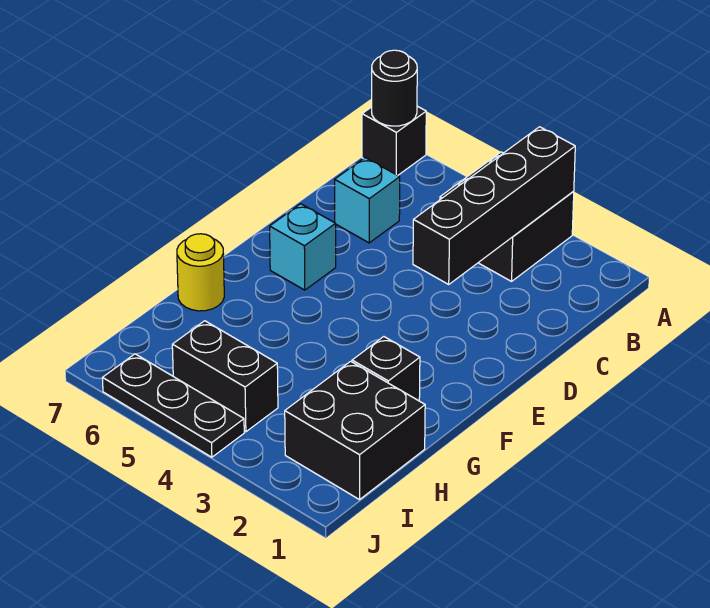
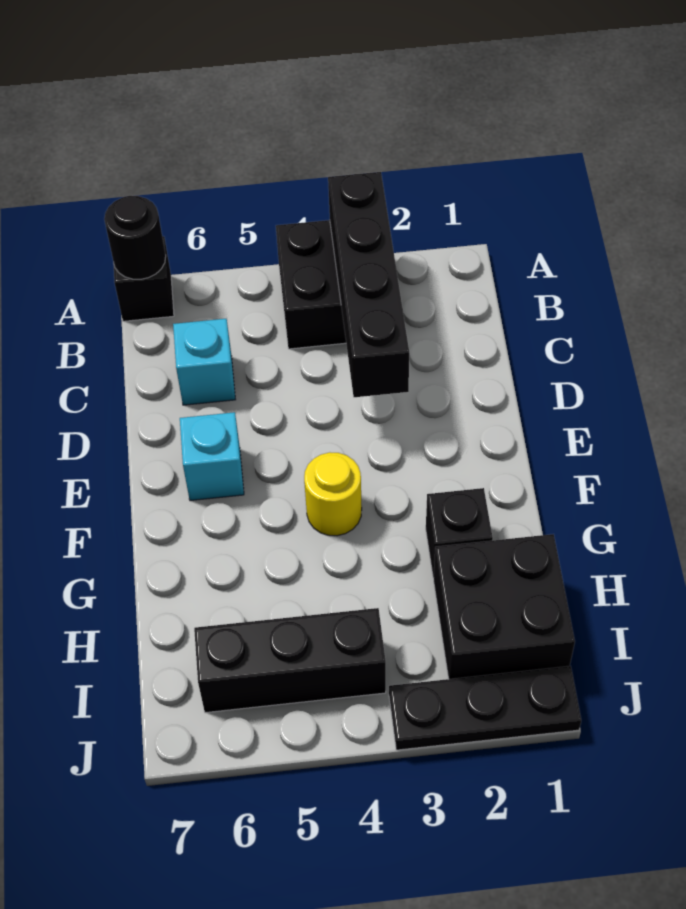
yellow round brick G7 level 1 -> yellow round brick F4 level 1
black brick I4:I5 level 1 -> black brick I4:I6 level 1
black plate J4:J6 level 1 -> black plate J1:J3 level 1

